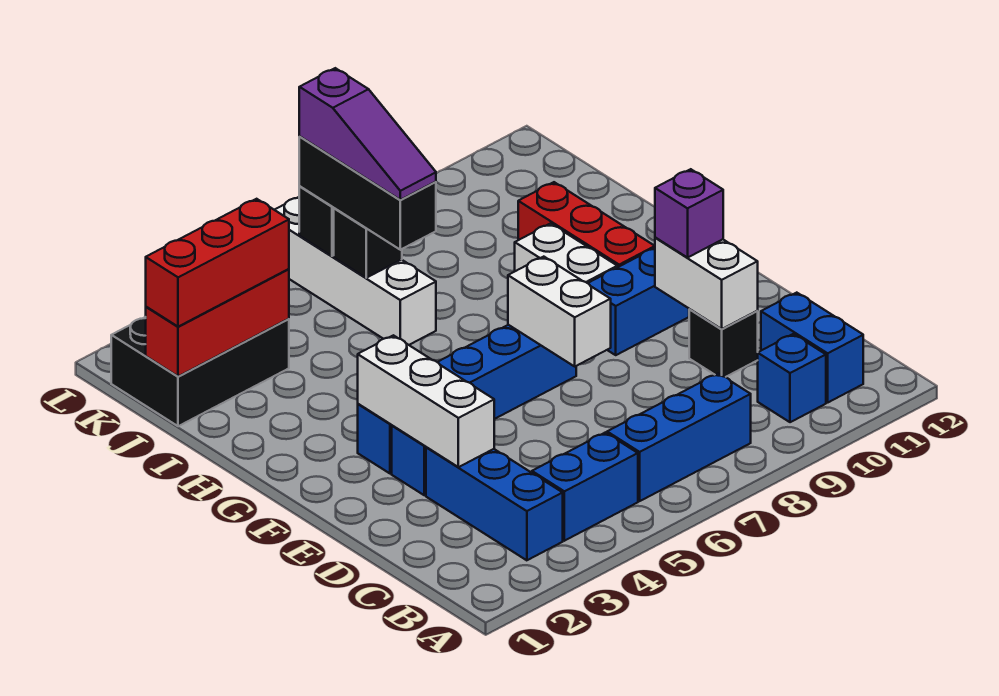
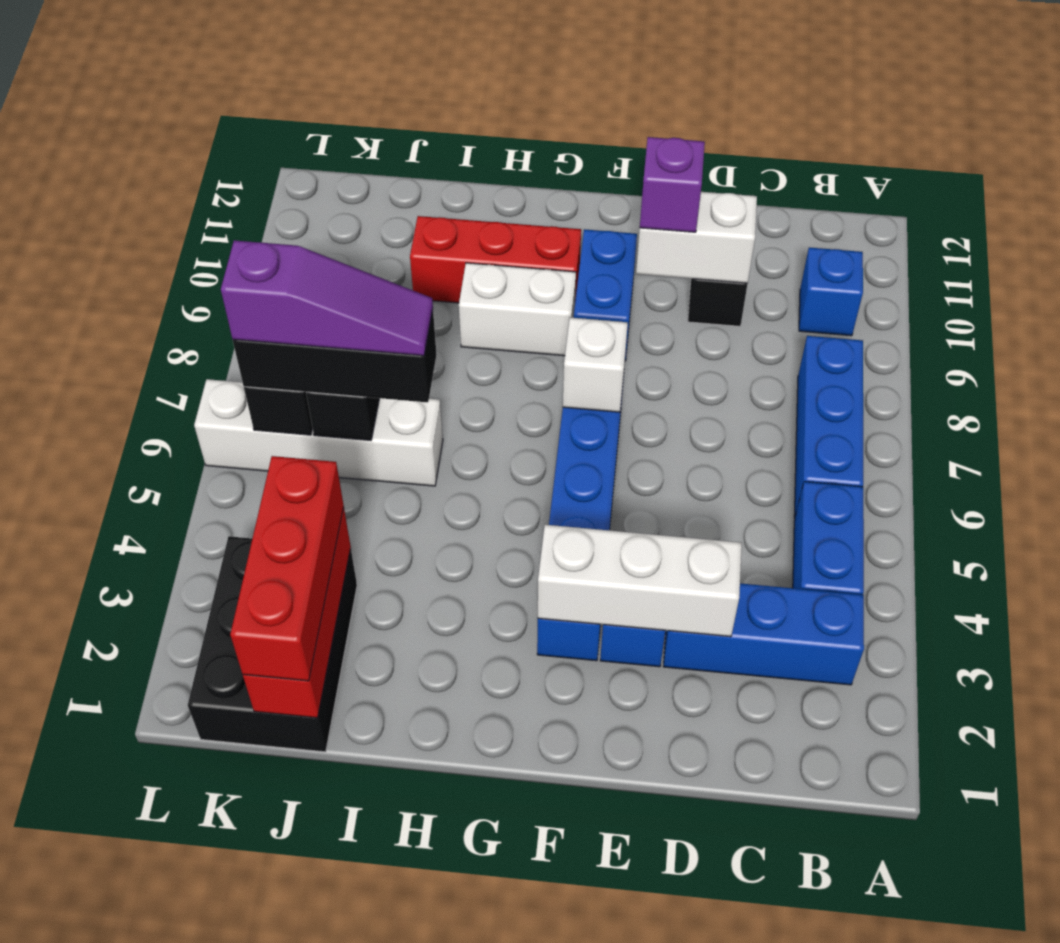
blue brick B11:C11 level 1 -> none
white brick E7:F7 level 2 -> white brick F7 level 2

